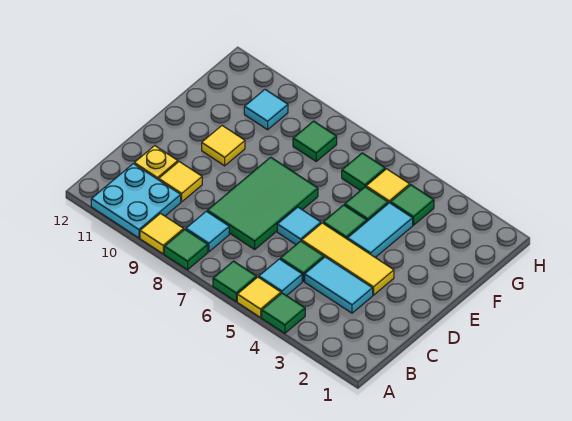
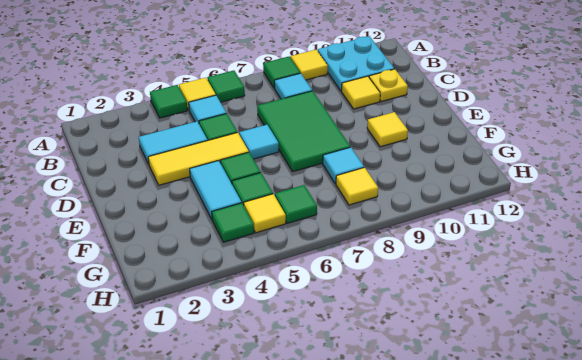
green tile G8 level 1 -> yellow tile G8 level 1
cyan tile G10 level 1 -> cyan tile F8 level 1

